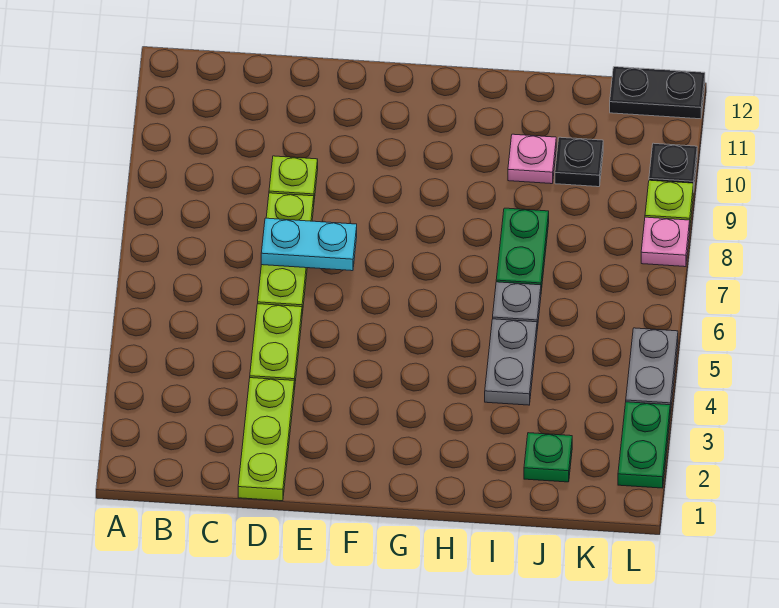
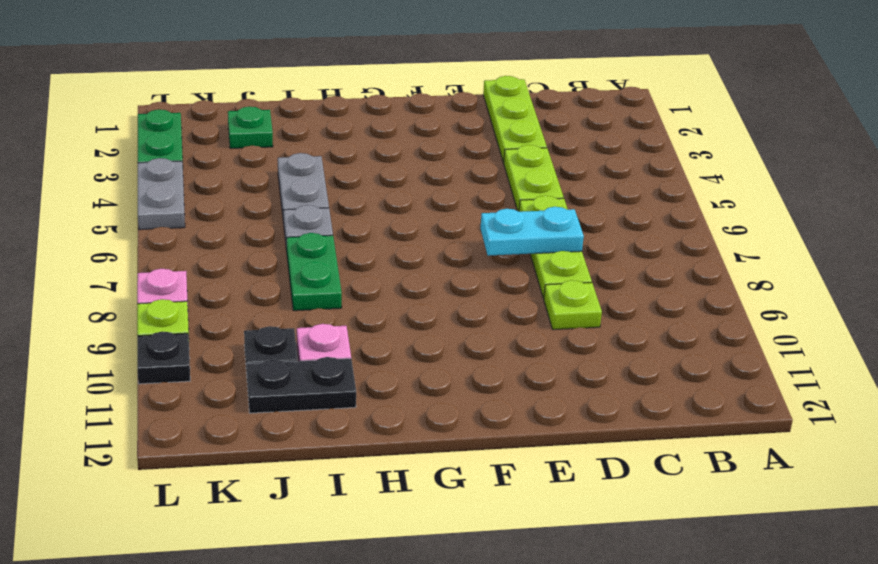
black plate K12:L12 level 1 -> black plate I11:J11 level 1

